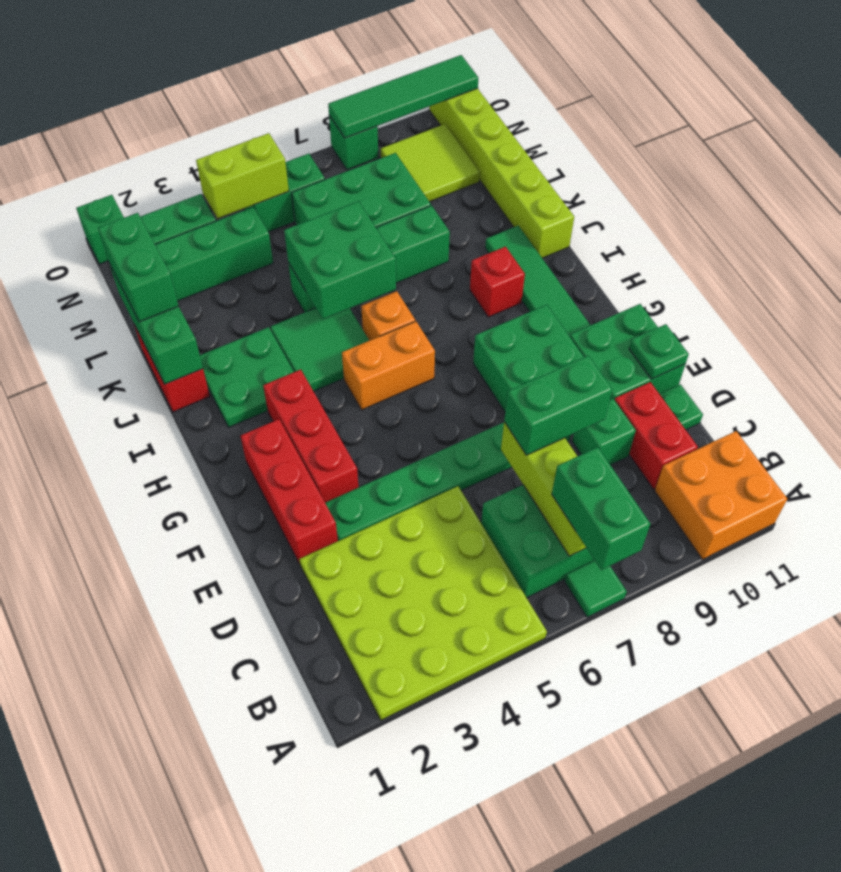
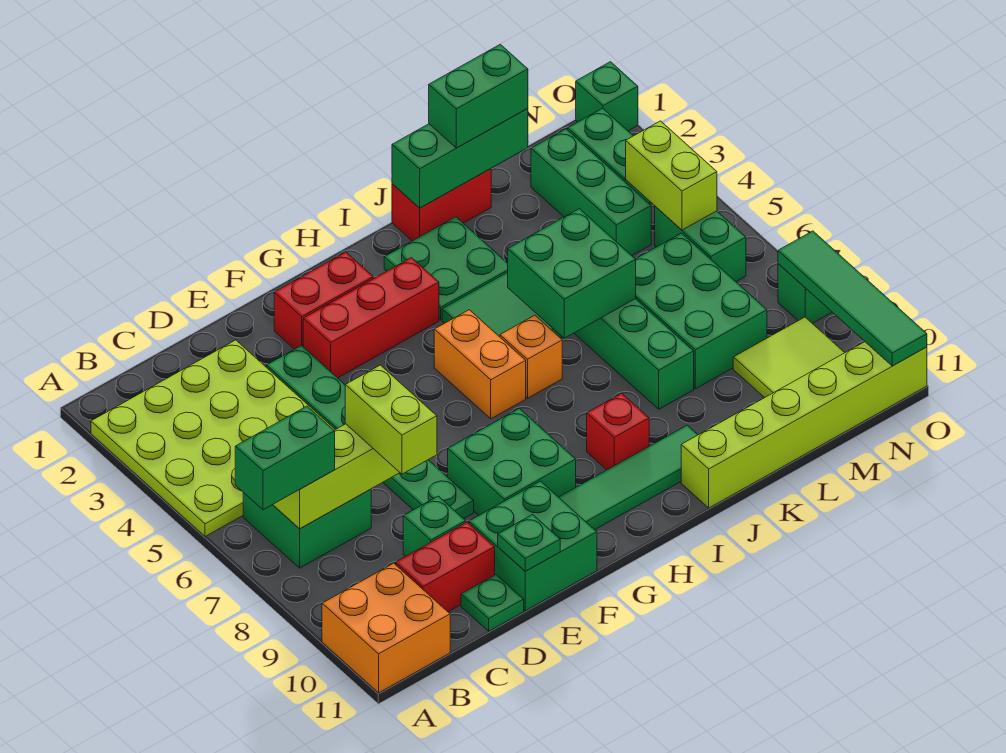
green tile A7 level 1 -> none
green brick D7:D8 level 3 -> lime brick D7:D8 level 3
red brick E2:G2 level 1 -> red brick F2:G2 level 1

